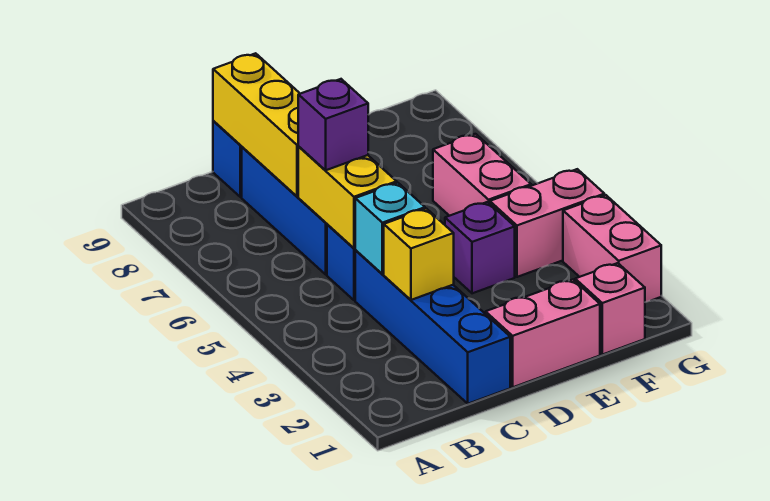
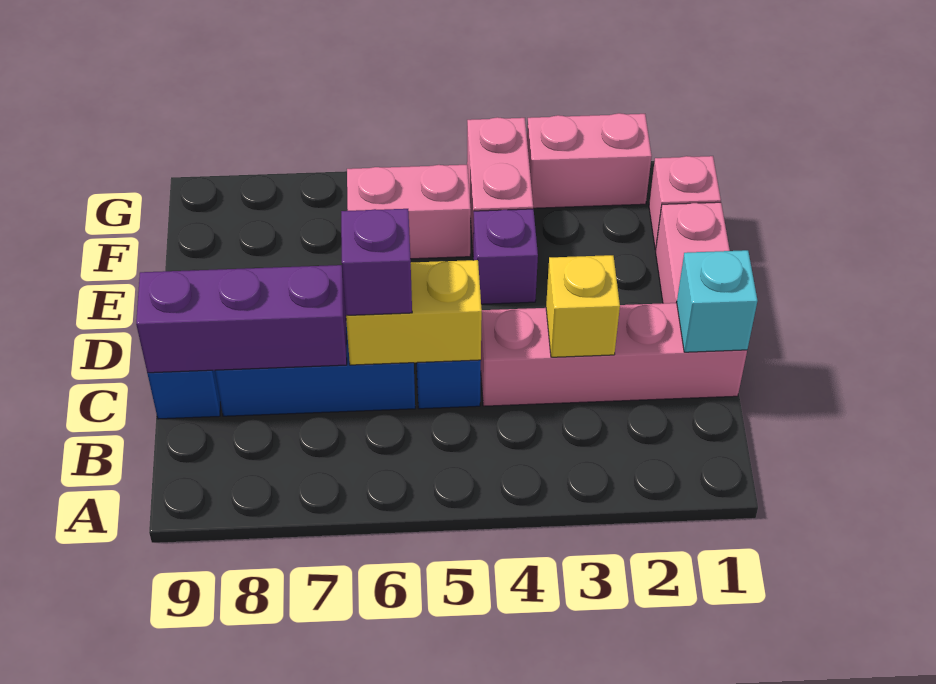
blue brick C1:C4 level 1 -> pink brick C1:C4 level 1
cyan brick C4 level 2 -> cyan brick C1 level 2
yellow brick C7:C9 level 2 -> purple brick C7:C9 level 2

